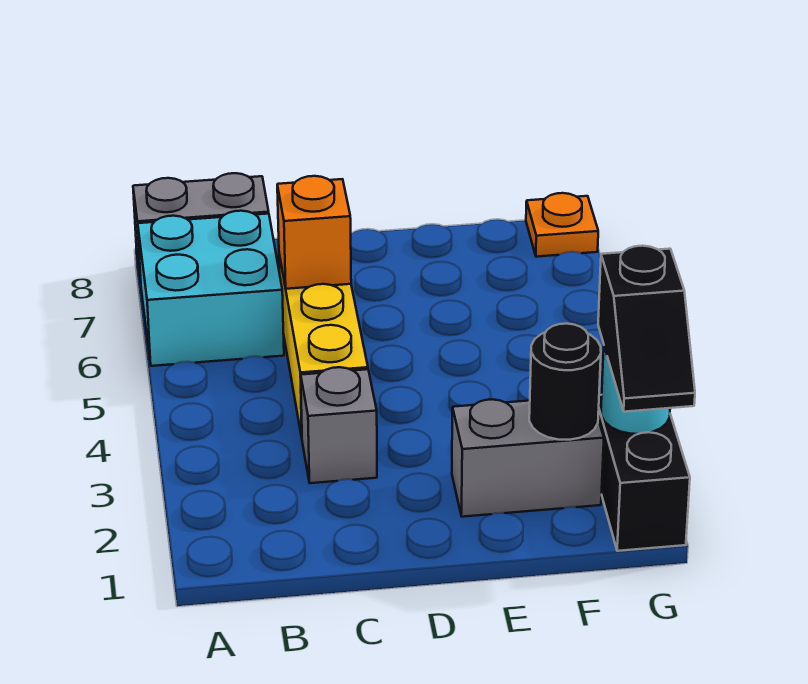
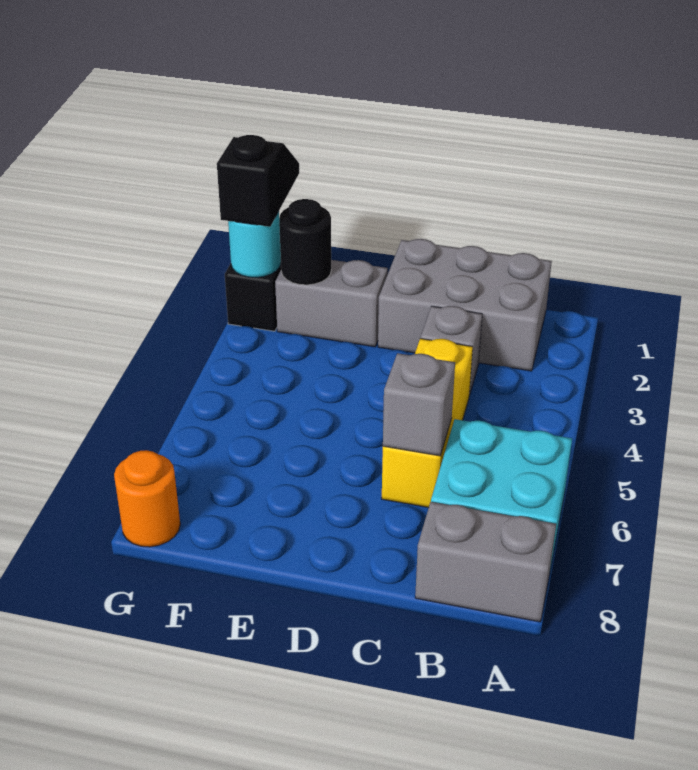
none -> grey brick B1:D2 level 1
orange brick C6 level 2 -> grey brick C6 level 2
orange plate G8 level 1 -> orange round brick G8 level 1

